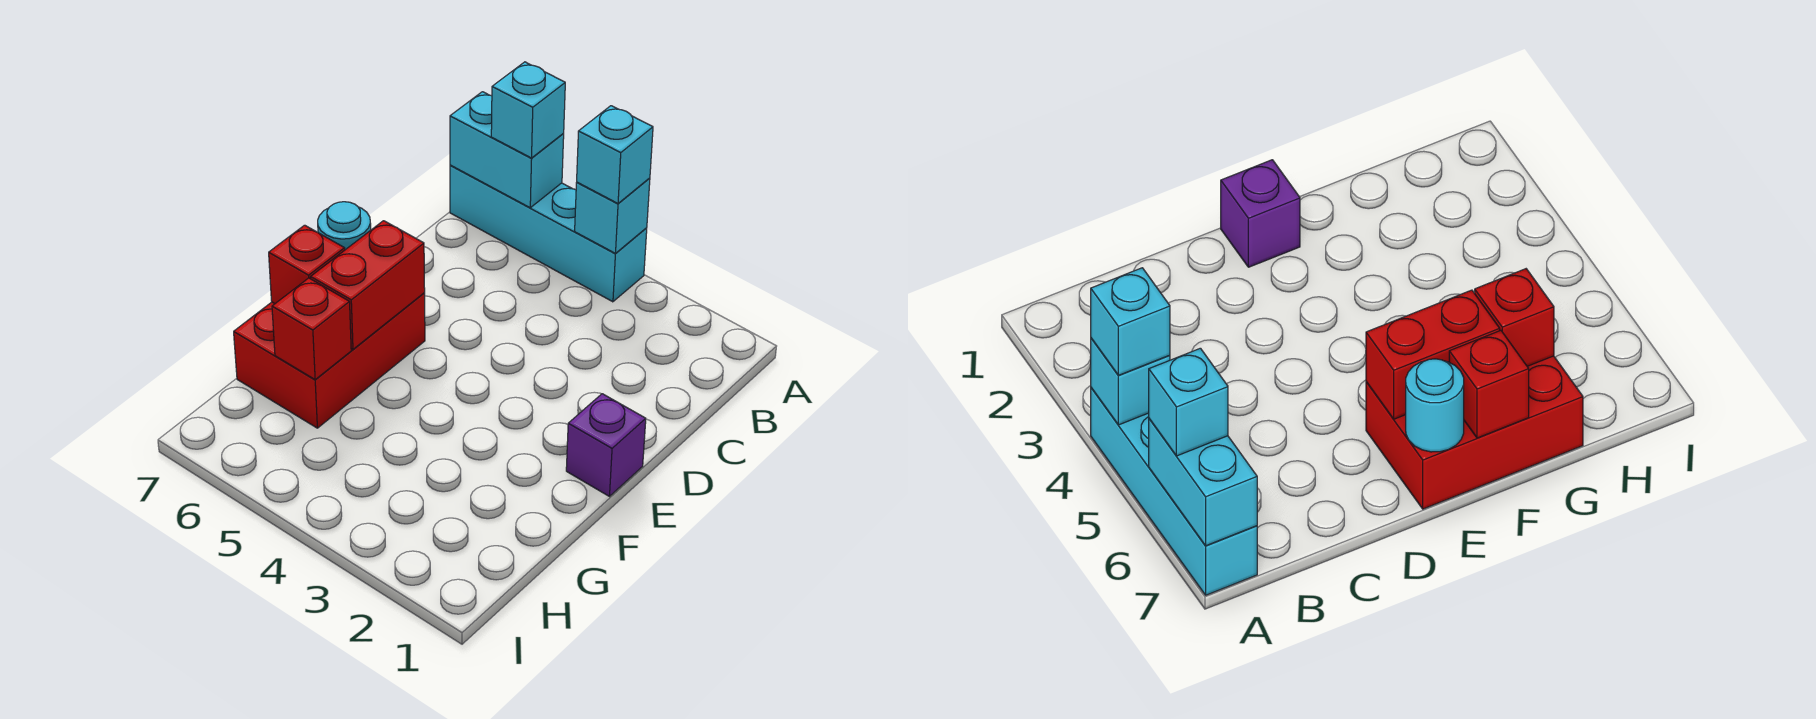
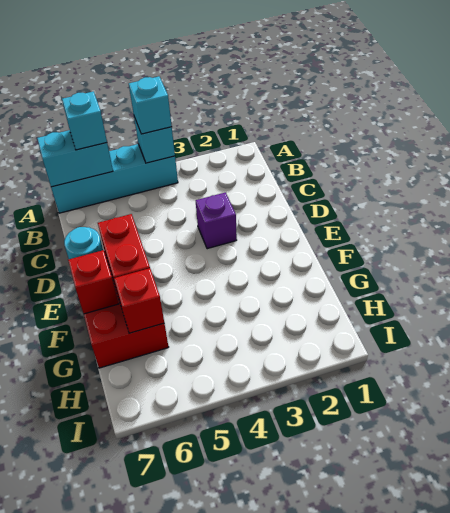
purple brick E1 level 1 -> purple brick D3 level 1

